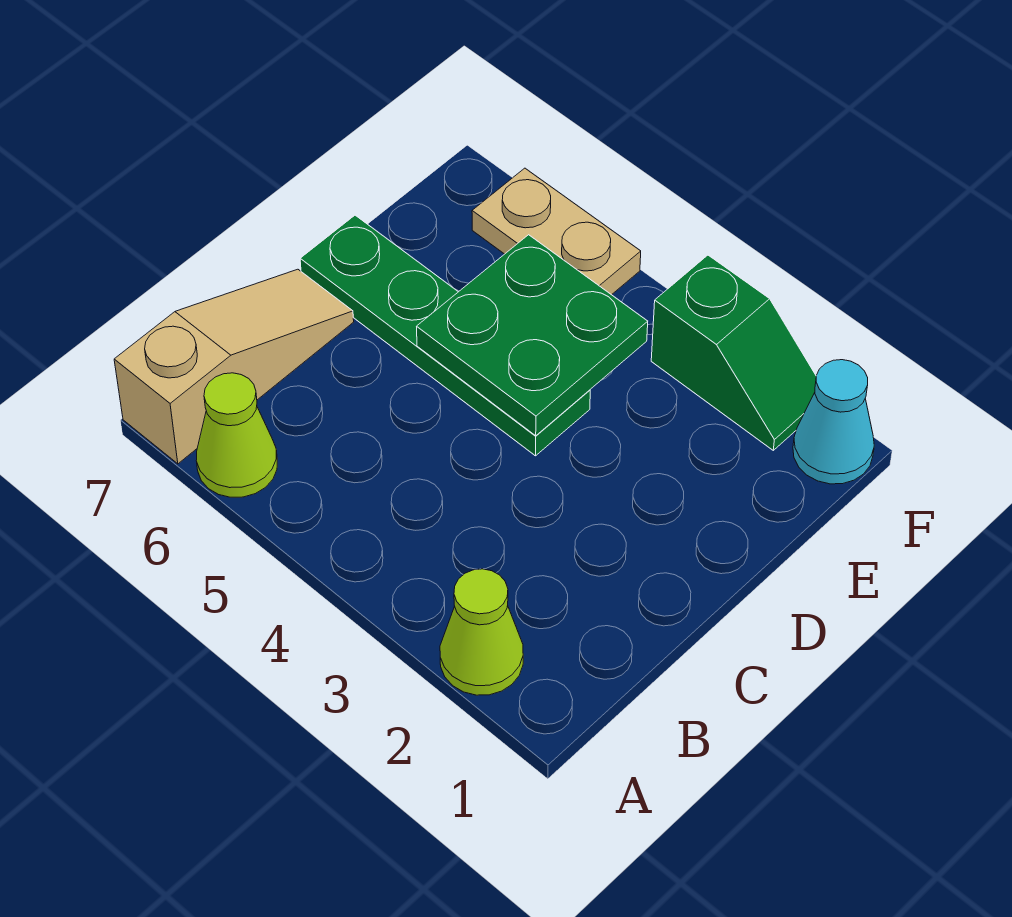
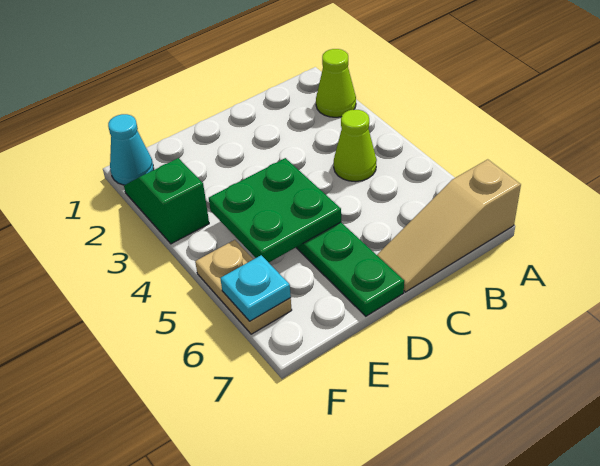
lime cone A6 level 1 -> lime cone B4 level 1
none -> cyan plate F6 level 2

